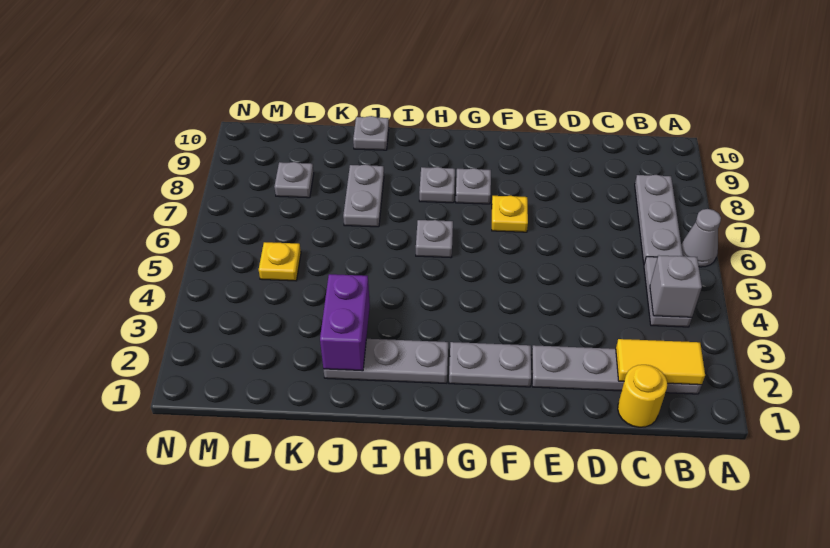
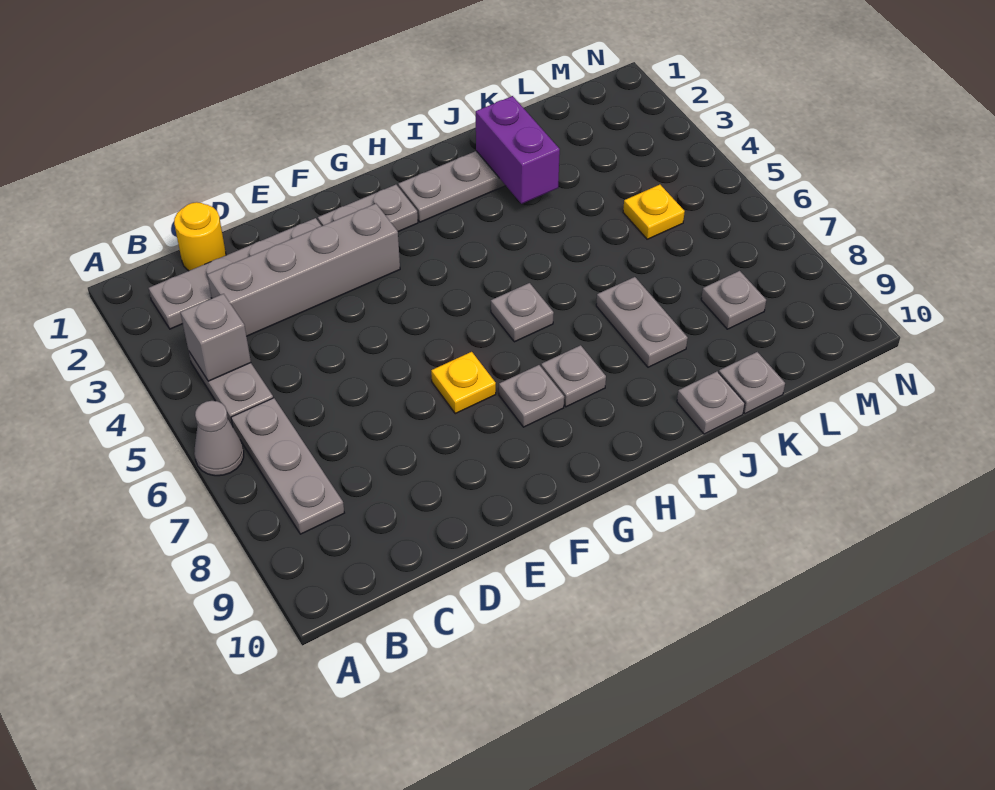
yellow tile B2:C2 level 2 -> none
none -> grey brick C3:F3 level 1
none -> grey plate K10 level 1

